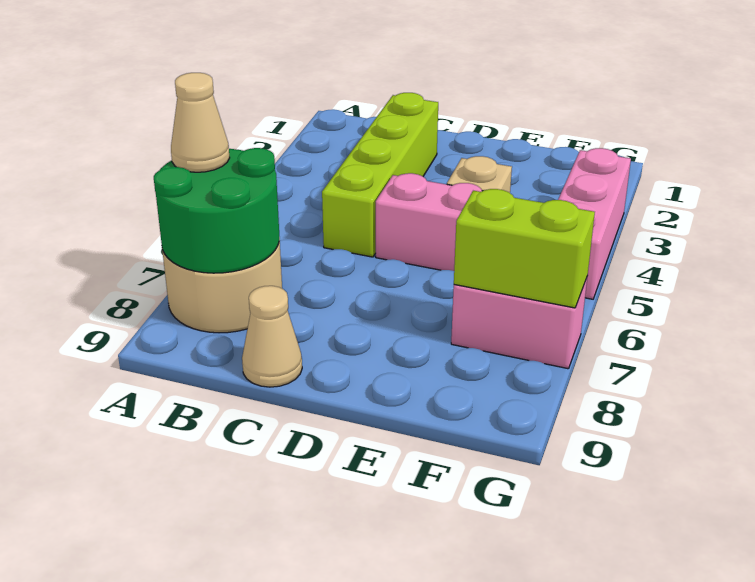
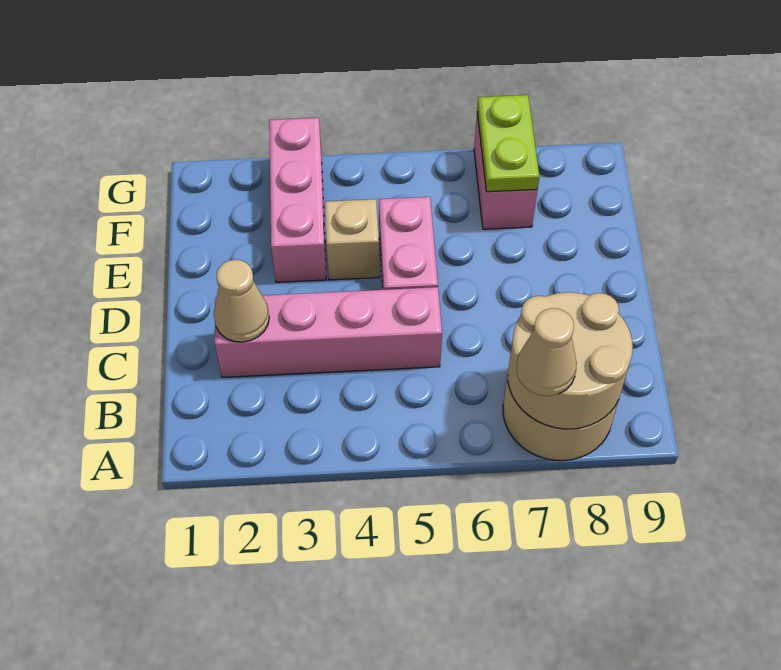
green round brick A7:B8 level 2 -> tan round brick A7:B8 level 2
lime brick C2:C5 level 1 -> pink brick C2:C5 level 1
tan cone C9 level 1 -> tan cone C2 level 2
lime brick F7:G7 level 2 -> lime plate F7:G7 level 2
pink brick G3:G5 level 1 -> pink brick E3:G3 level 1

